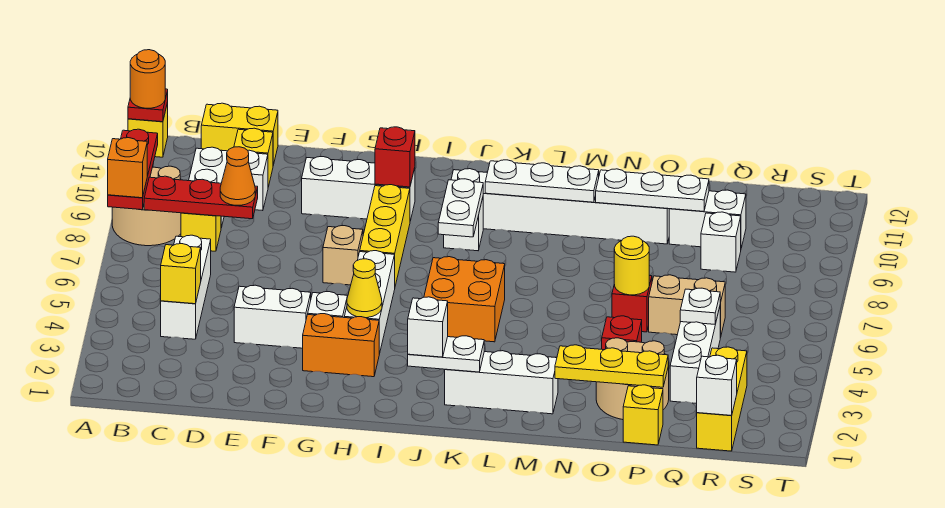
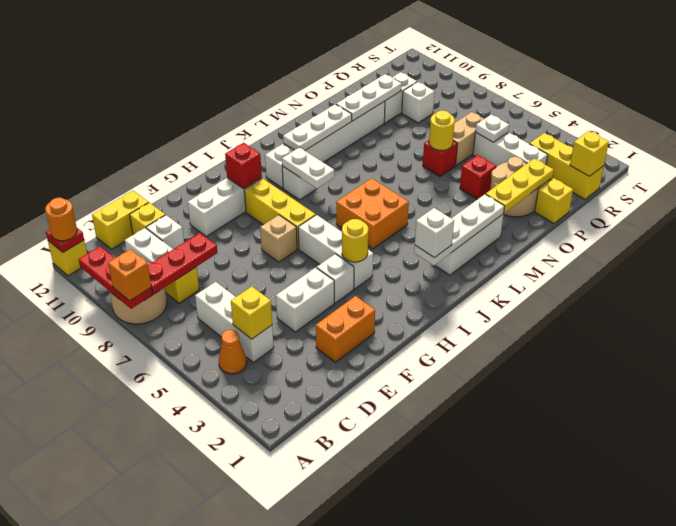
orange cone D8 level 3 -> orange cone B4 level 1
orange brick G3:H3 level 1 -> orange brick E2:F2 level 1
yellow cone H4 level 2 -> yellow round brick H4 level 2
white plate J2:K2 level 2 -> white plate J2:M2 level 2
white brick R1 level 2 -> yellow brick R1 level 2

